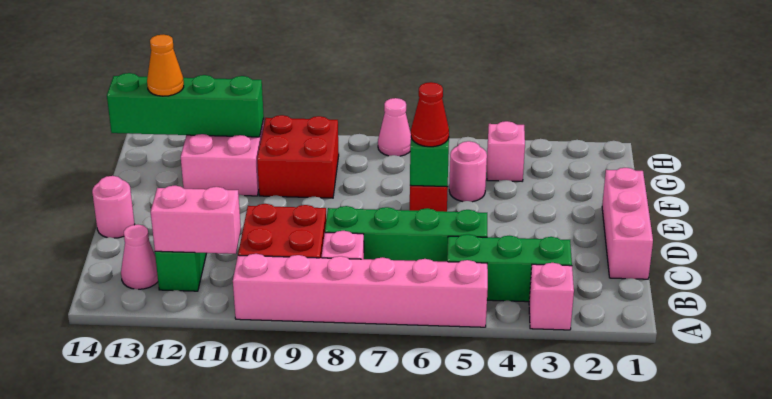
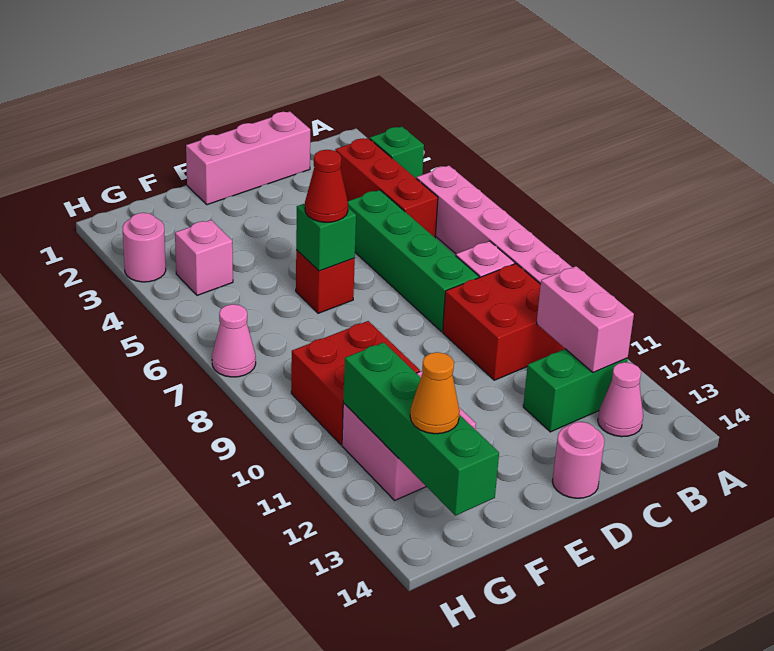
pink brick A3 level 1 -> green brick A3 level 1
green brick B3:B5 level 1 -> red brick B3:B5 level 1
pink round brick F5 level 1 -> pink round brick H3 level 1

